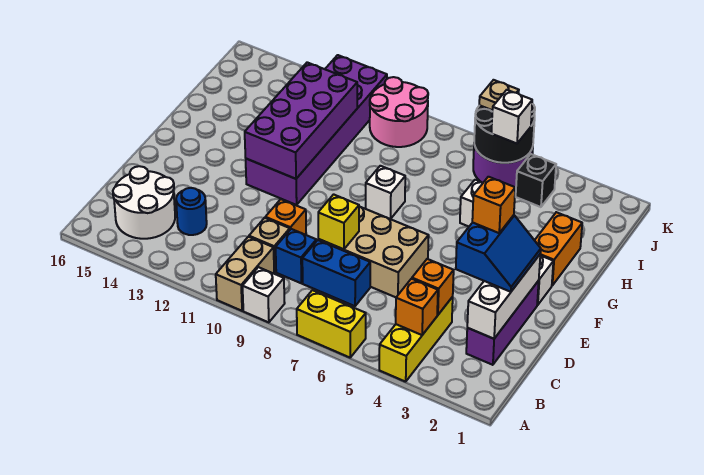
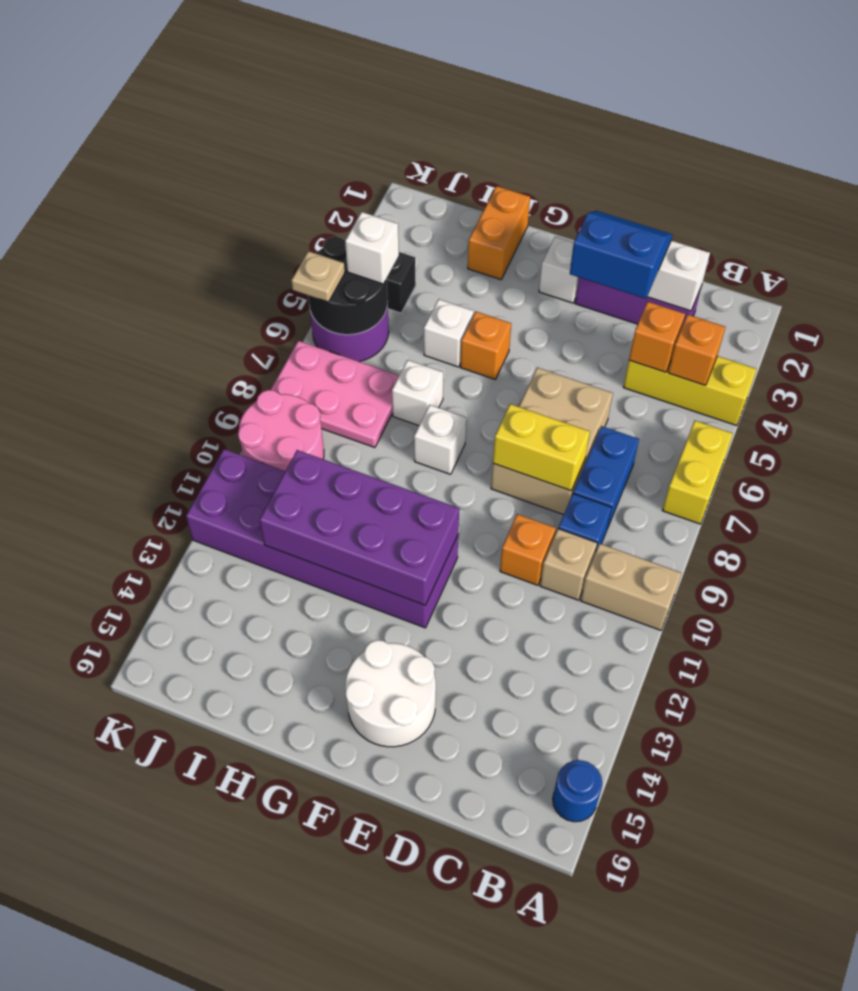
white brick A9 level 1 -> white brick H7 level 1
white round brick B14:C15 level 1 -> white round brick E14:F15 level 1
blue round brick C13 level 1 -> blue round brick A15 level 1
yellow brick D8 level 2 -> yellow brick D8:E8 level 2
orange brick E3 level 4 -> orange brick G5 level 1
orange brick G2:H2 level 1 -> orange brick H1:H2 level 1
none -> pink plate I7:K8 level 1

